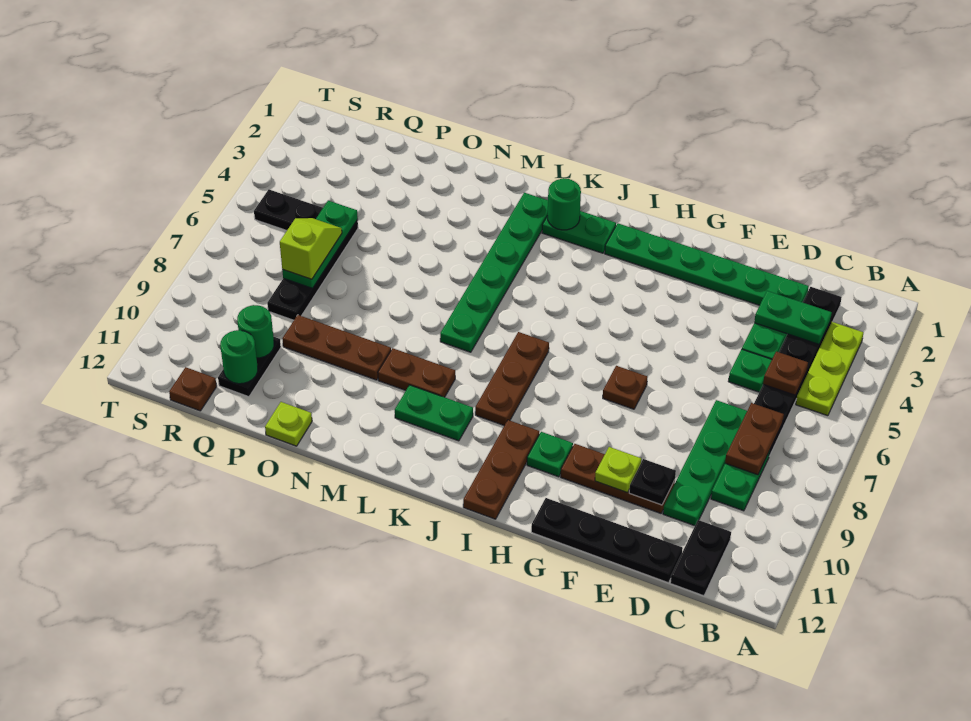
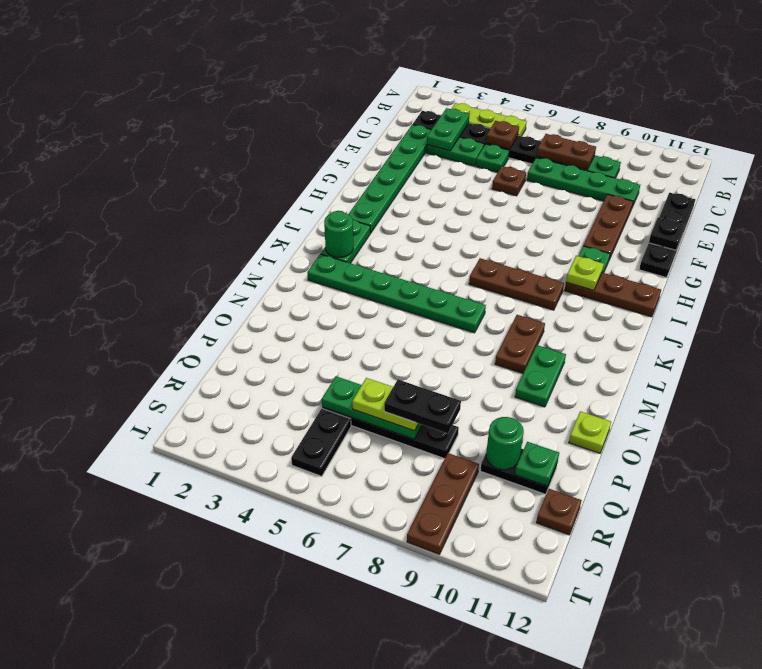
black plate C11:C12 level 1 -> black plate Q7:Q8 level 4
black plate E10 level 2 -> black plate F12 level 2
lime plate F10 level 2 -> lime plate I10 level 2
brown plate G7 level 1 -> brown plate E6 level 1
green plate K10:L10 level 1 -> green plate M10:N10 level 1
brown plate N9:P9 level 1 -> brown plate R9:T9 level 1
lime slope Q6:Q7 level 3 top 7 -> lime plate Q6:Q7 level 3
green round brick Q11 level 2 -> green plate Q11 level 2

